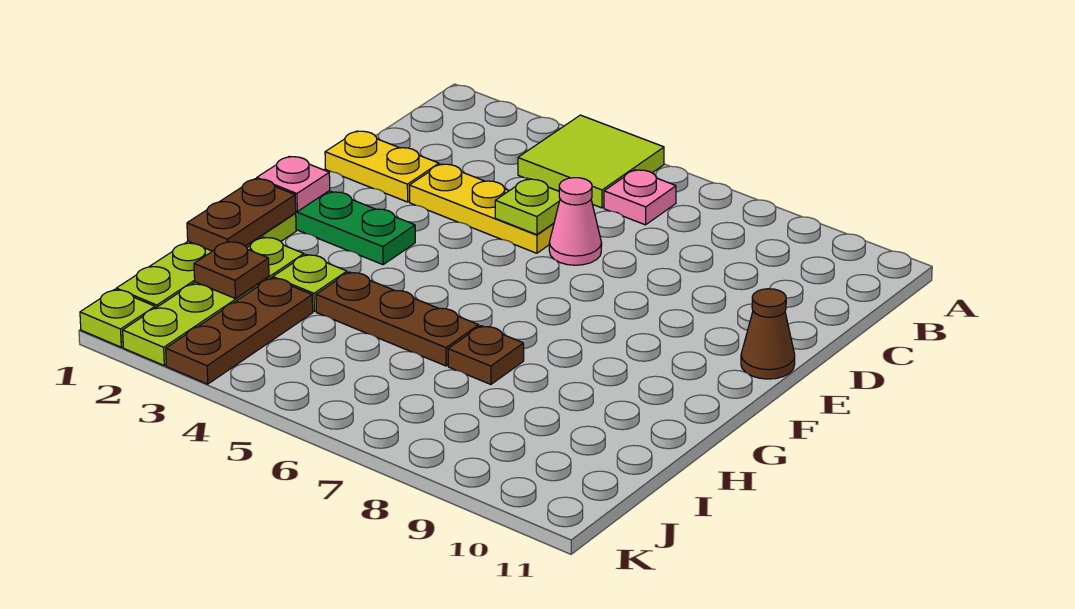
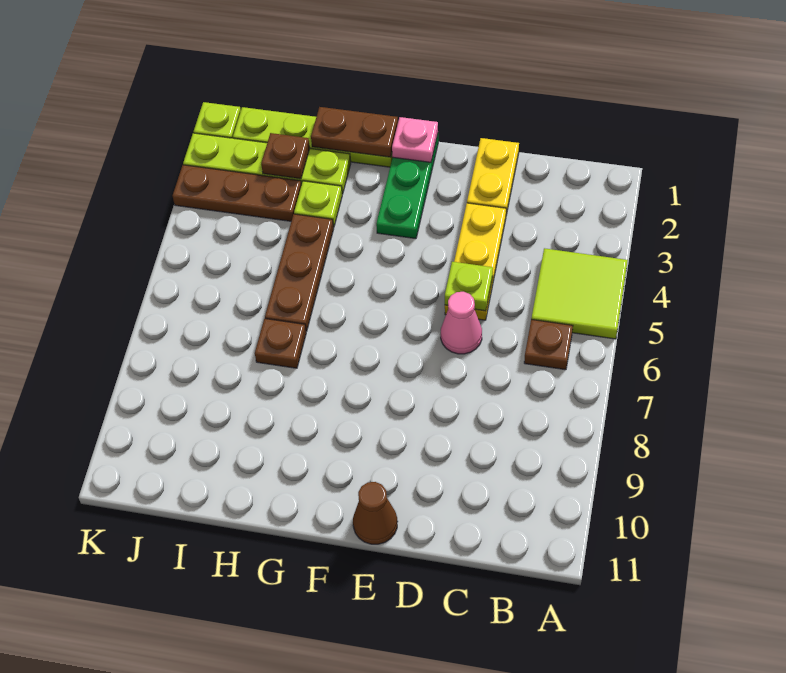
pink plate B6 level 1 -> brown plate B6 level 1

